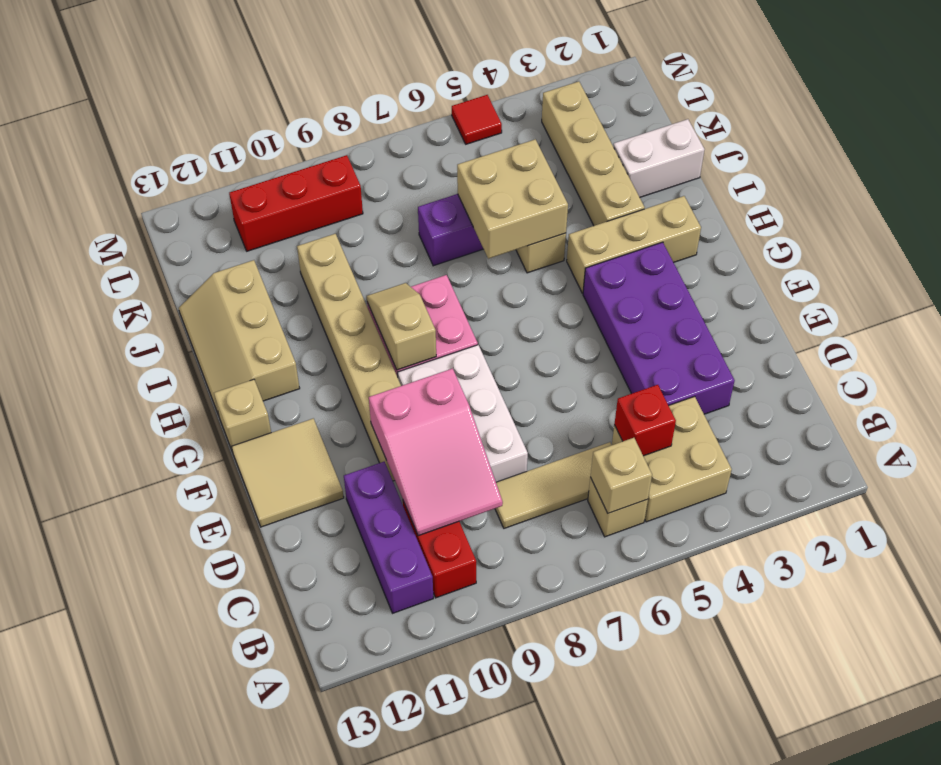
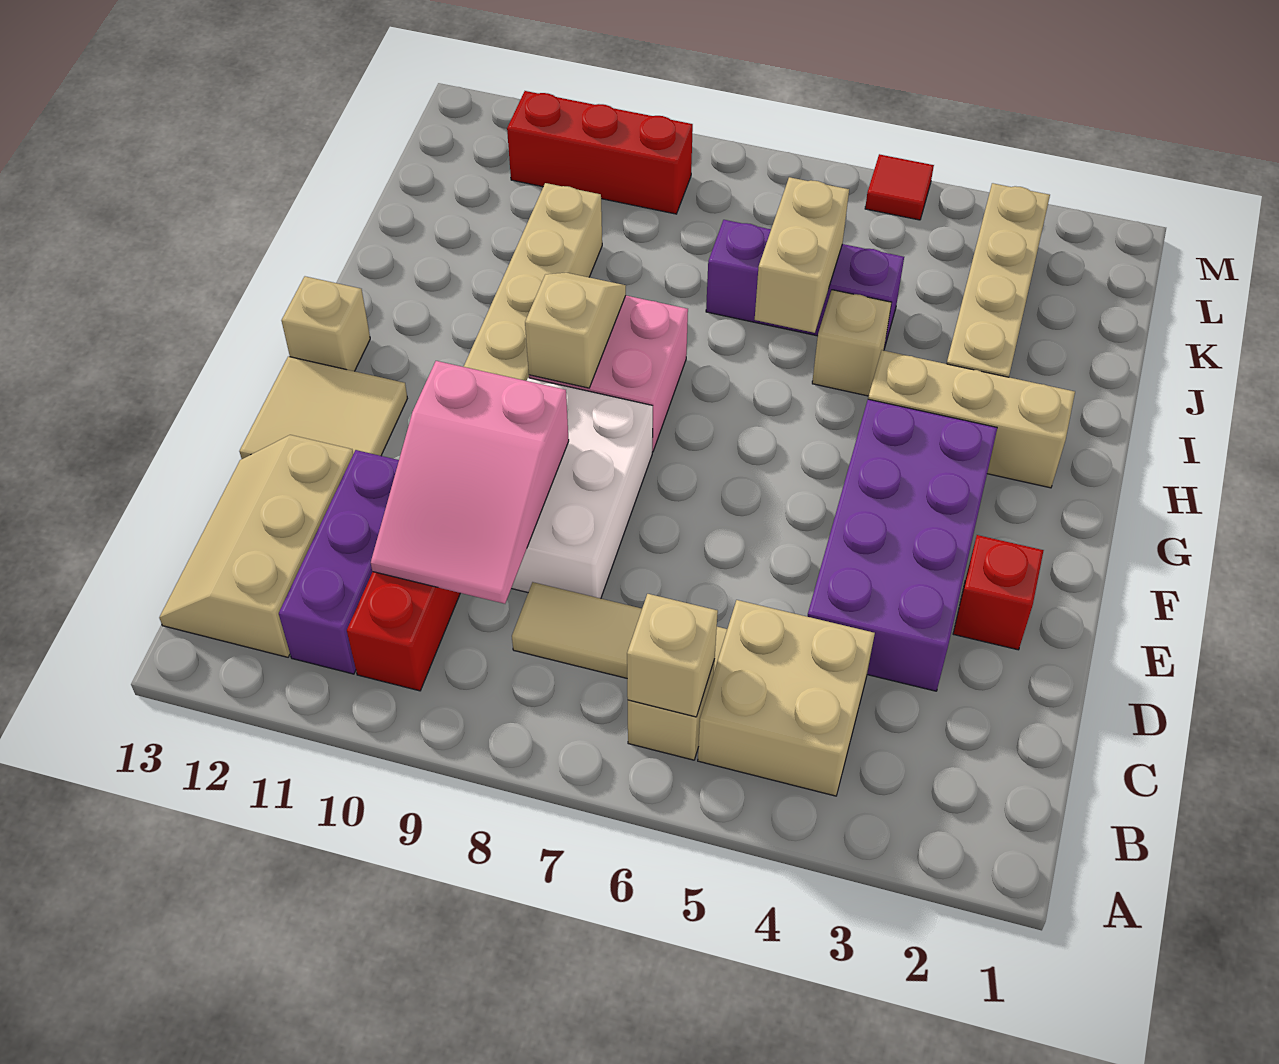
red brick C5 level 2 -> red brick E2 level 1
tan slope H12:J13 level 1 top 12 -> tan slope B12:D13 level 1 top 12
tan brick I5:J6 level 2 -> tan brick I6:J6 level 2
white brick J1:J2 level 1 -> none

